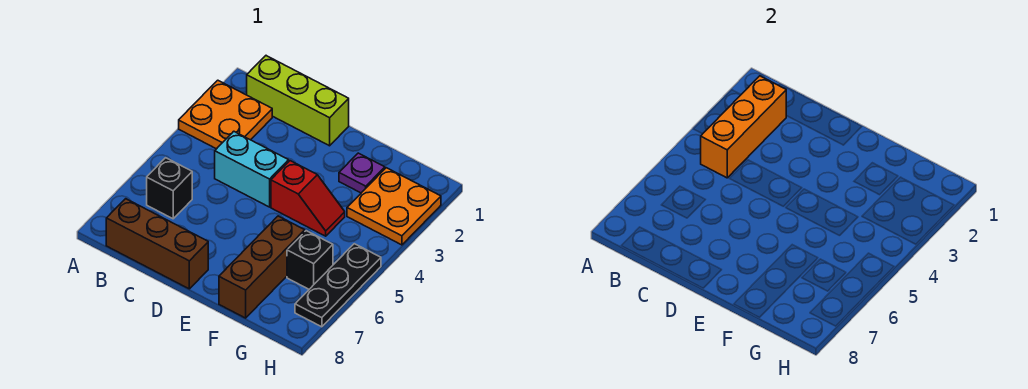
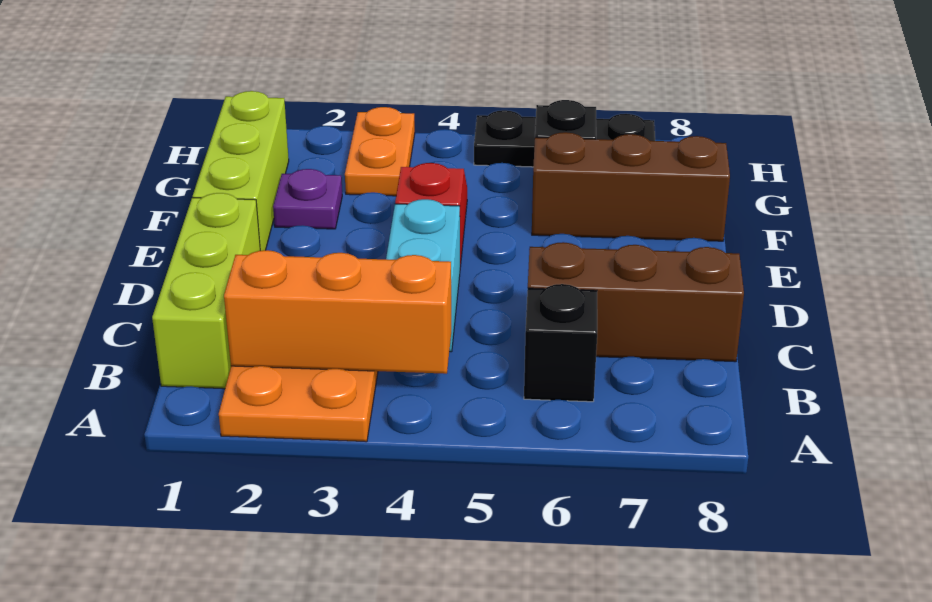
brown brick B8:D8 level 1 -> brown brick C6:C8 level 1
none -> lime brick E1:G1 level 1
orange plate G2:H3 level 1 -> orange plate G3:H3 level 1

